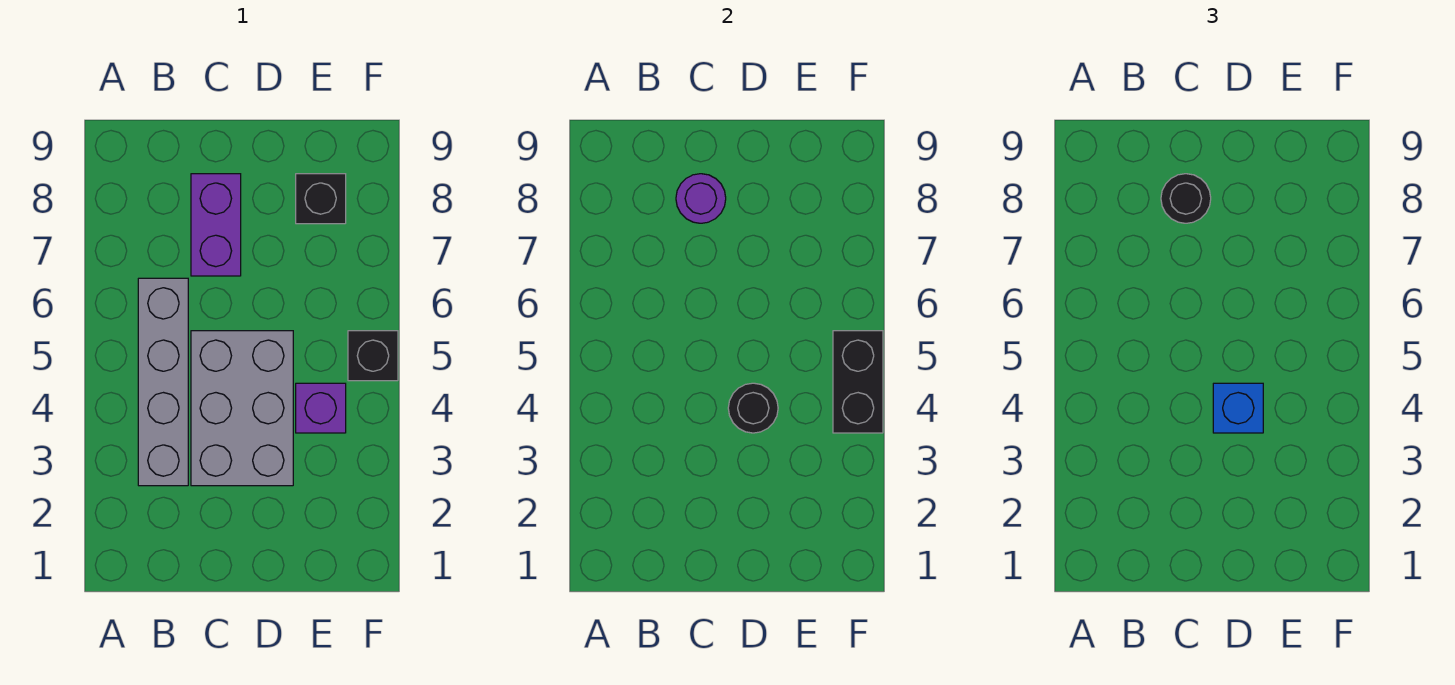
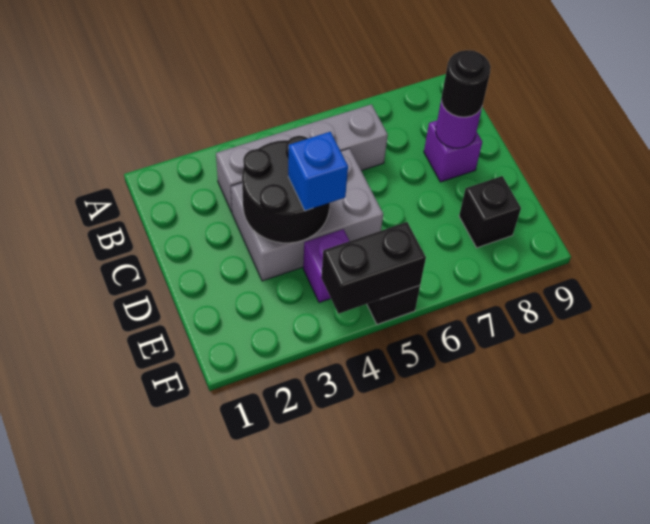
purple brick C7:C8 level 1 -> purple brick C8 level 1
black round brick D4 level 2 -> black round brick C3:D4 level 2

